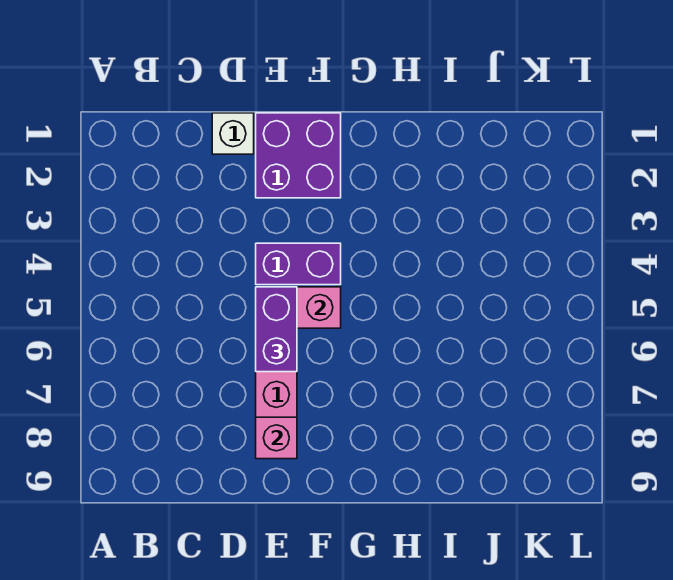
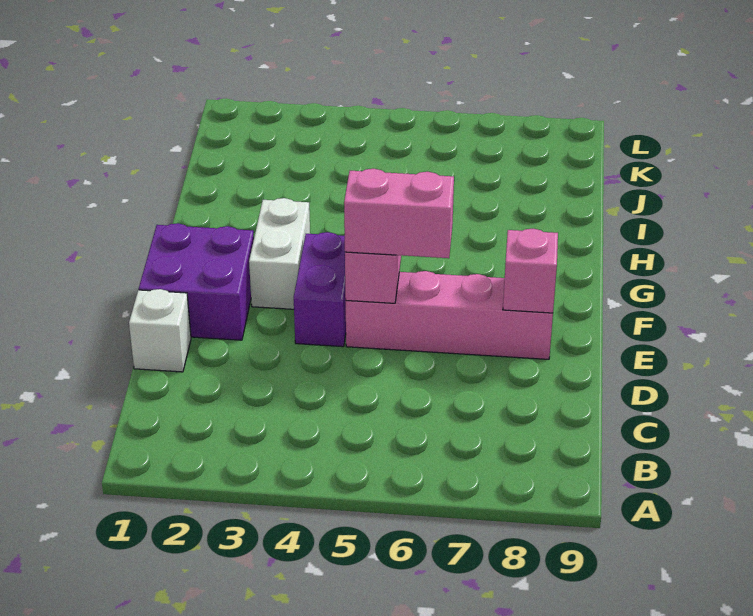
purple brick E5:E6 level 3 -> pink brick E5:E6 level 3
none -> white brick F3:G3 level 1

